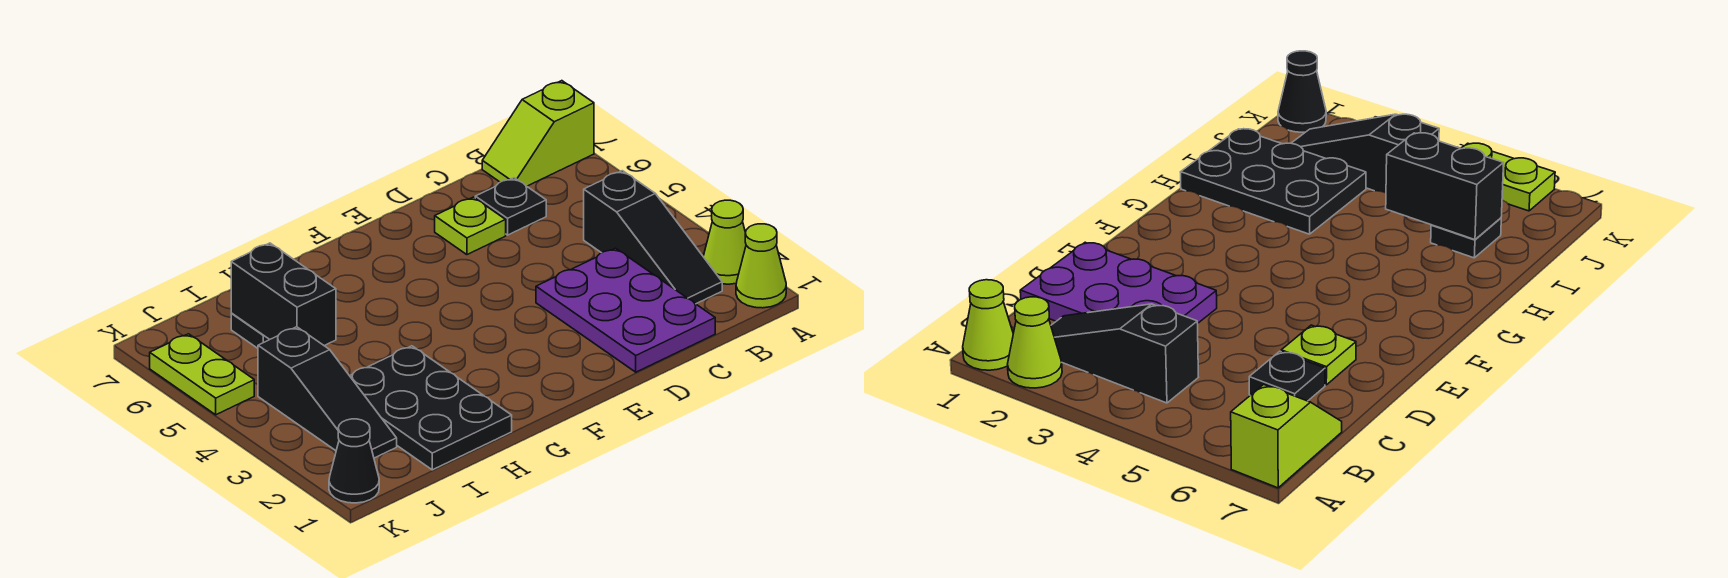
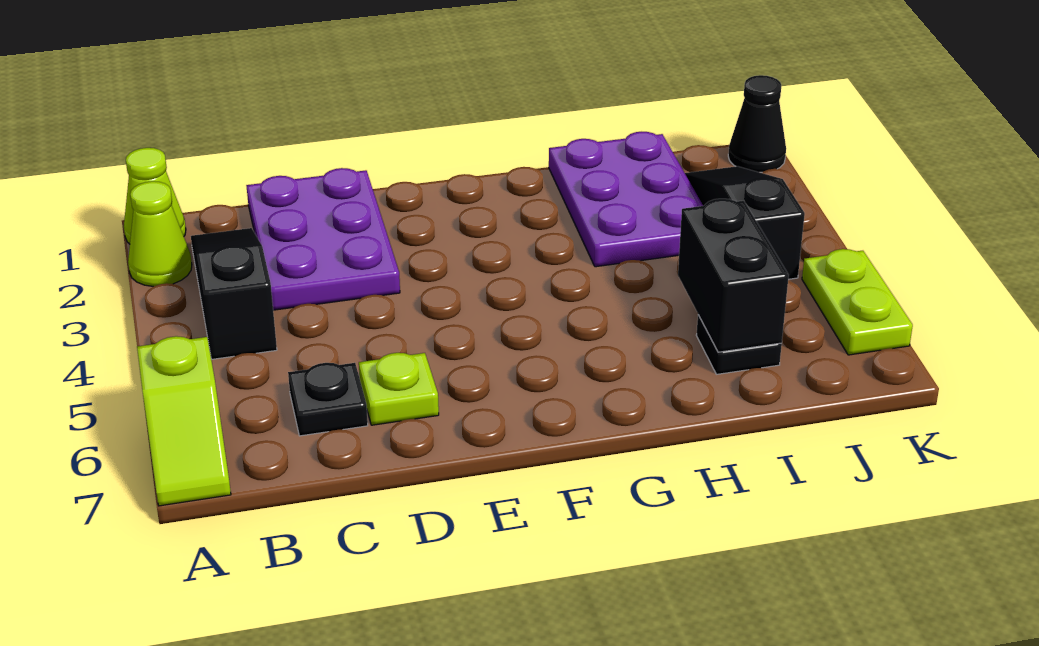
lime slope A7:B7 level 1 top A -> lime slope A6:A7 level 1 top 6
black plate H1:I3 level 1 -> purple plate H1:I3 level 1

